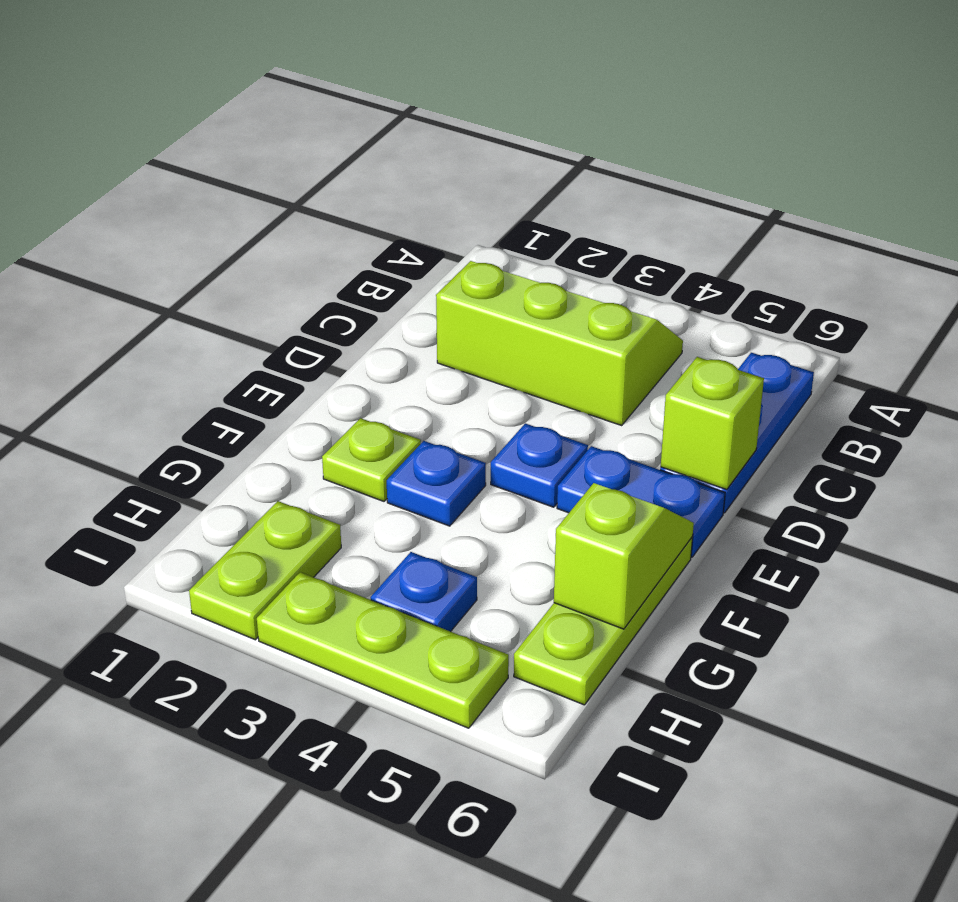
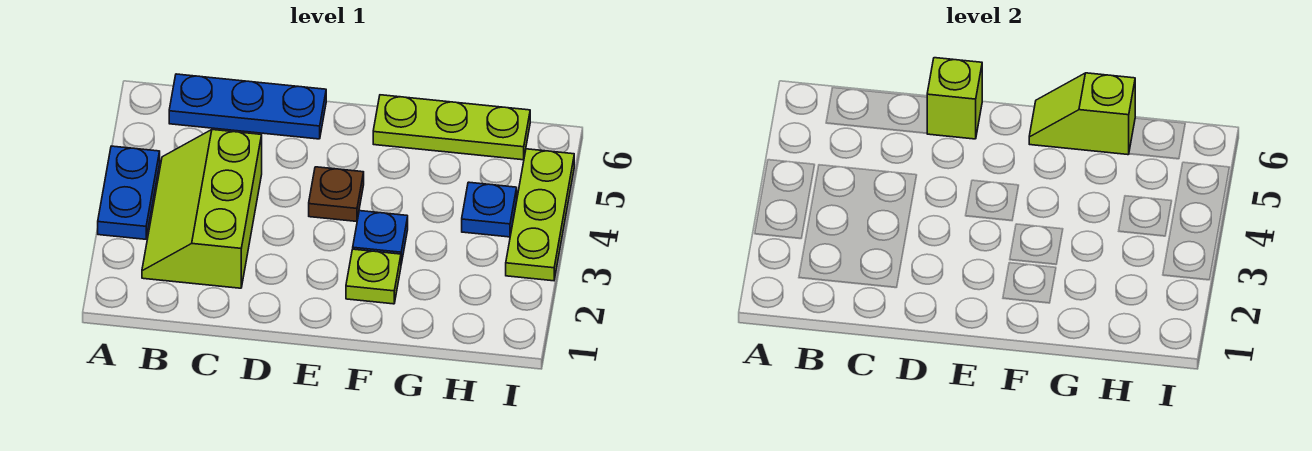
blue plate E4 level 1 -> brown plate E4 level 1
blue plate E5:E6 level 1 -> blue plate A3:A4 level 1
lime plate H2:I2 level 1 -> none

